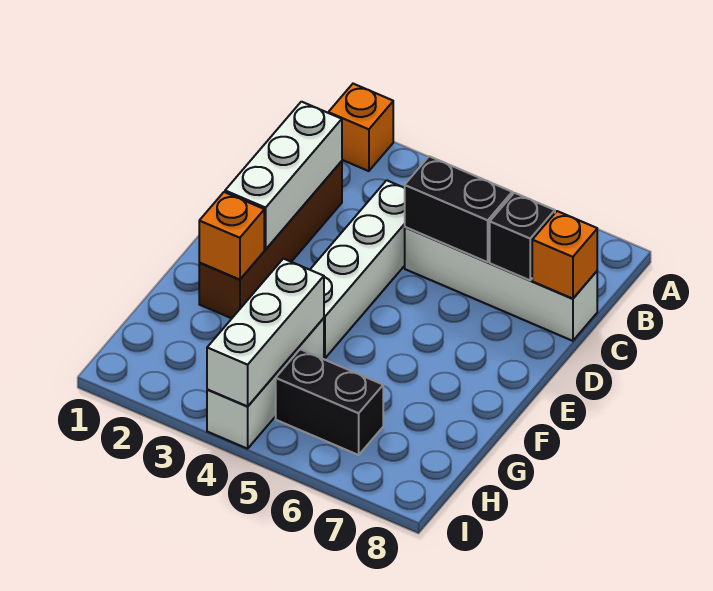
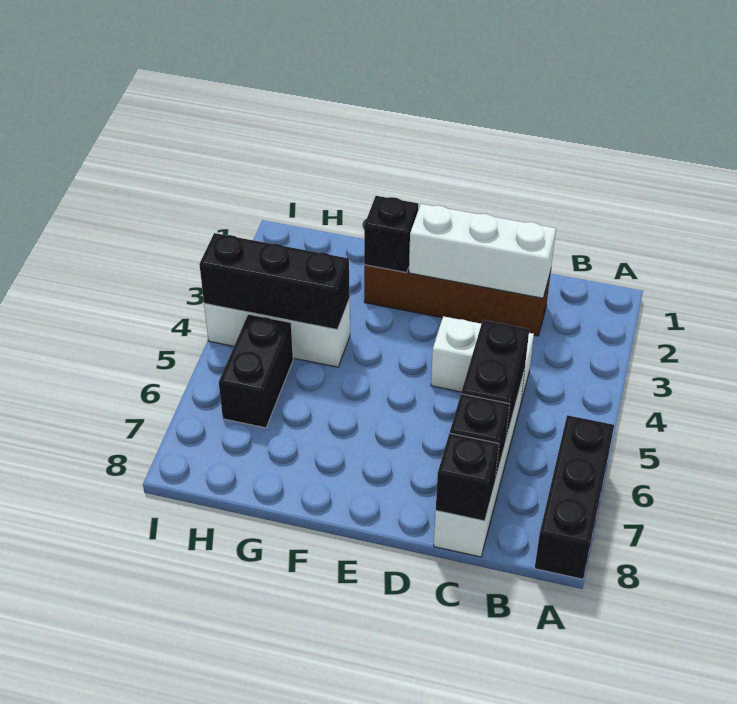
orange brick A2 level 1 -> none
none -> black brick A6:A8 level 1
white brick C4:F4 level 1 -> white brick C4:D4 level 1
orange brick C8 level 2 -> black brick C8 level 2
orange brick F2 level 2 -> black brick F2 level 2
white brick G4:I4 level 2 -> black brick G4:I4 level 2

